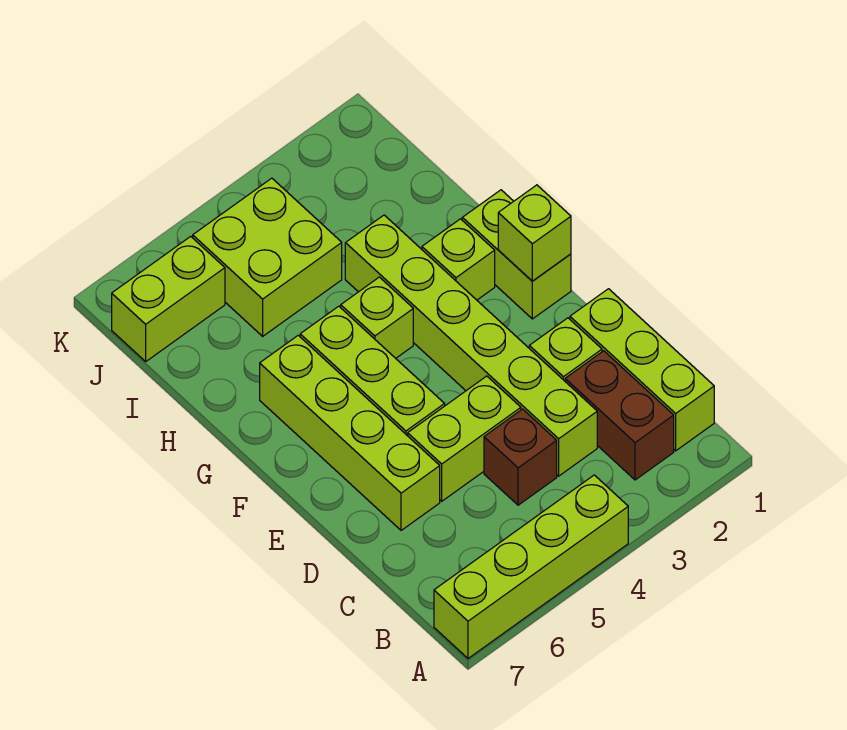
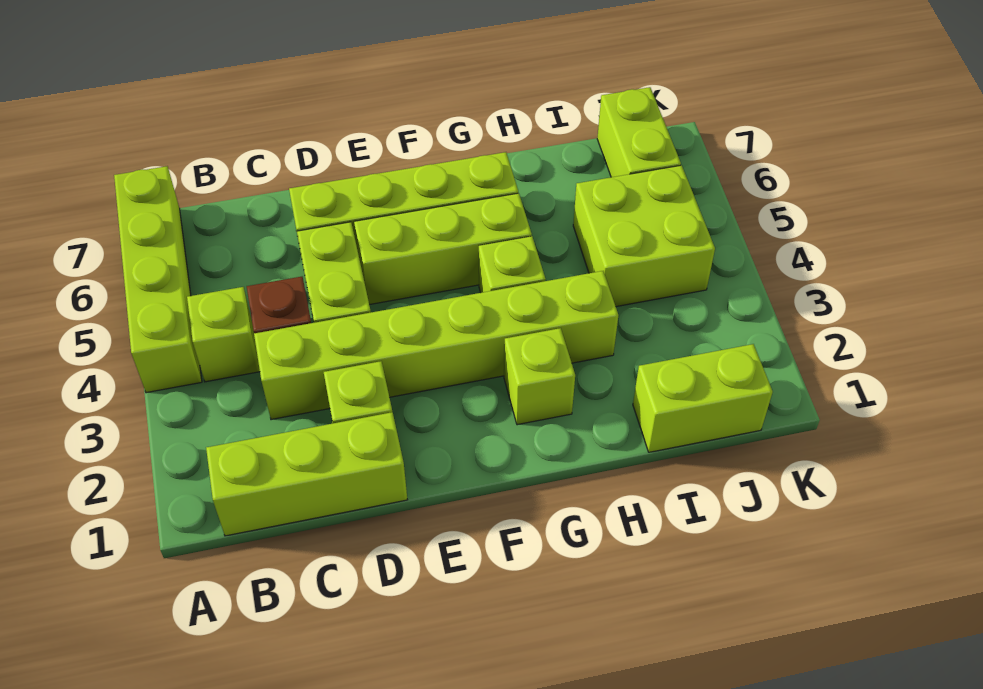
brown brick B2:C2 level 1 -> none
lime brick F1:G1 level 1 -> lime brick I1:J1 level 1
lime brick F1 level 2 -> lime brick B4 level 1

